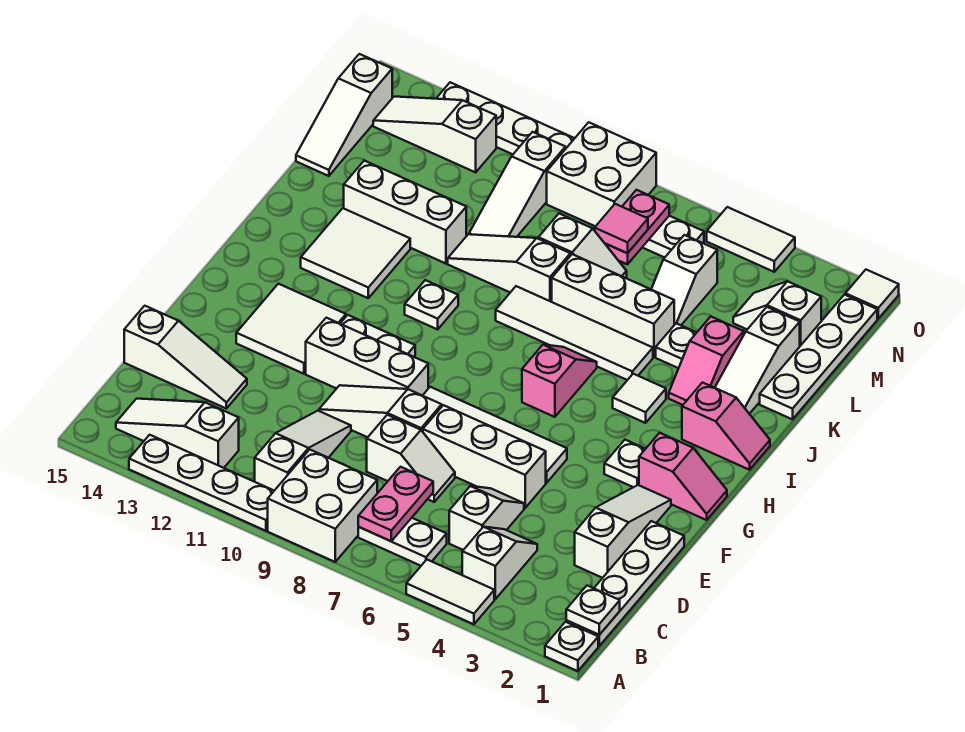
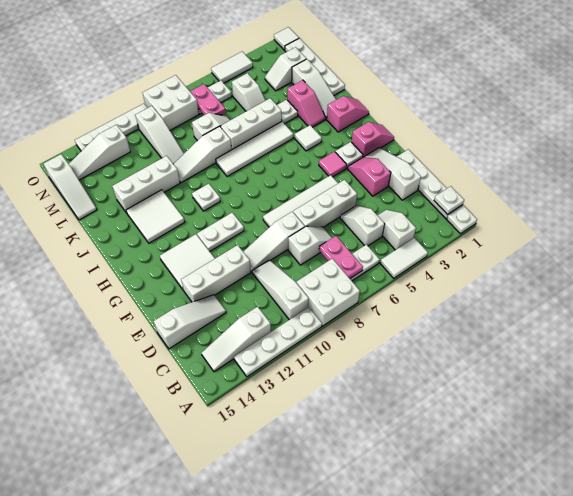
white brick F9:F11 level 1 -> white brick E11:E13 level 1
pink slope H6:I6 level 1 top H -> pink slope E3:F3 level 1 top E
pink tile M7 level 3 -> pink tile G4 level 1

